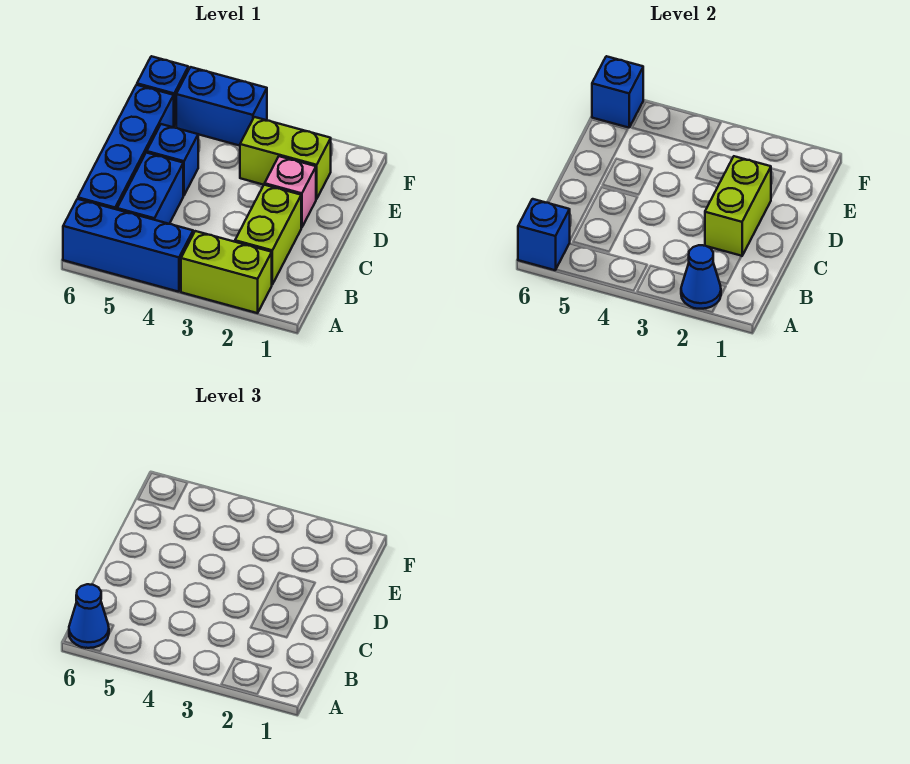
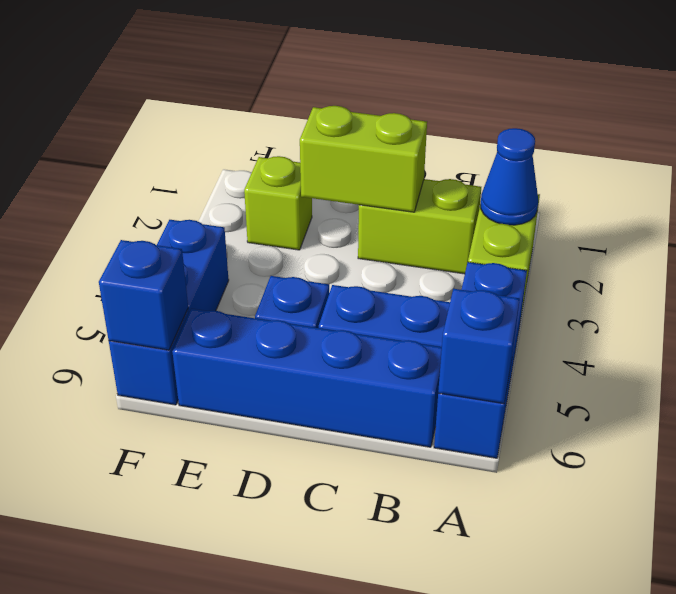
blue cone A6 level 3 -> none
pink brick D2 level 1 -> none
lime brick E2:E3 level 1 -> lime brick E2 level 1

